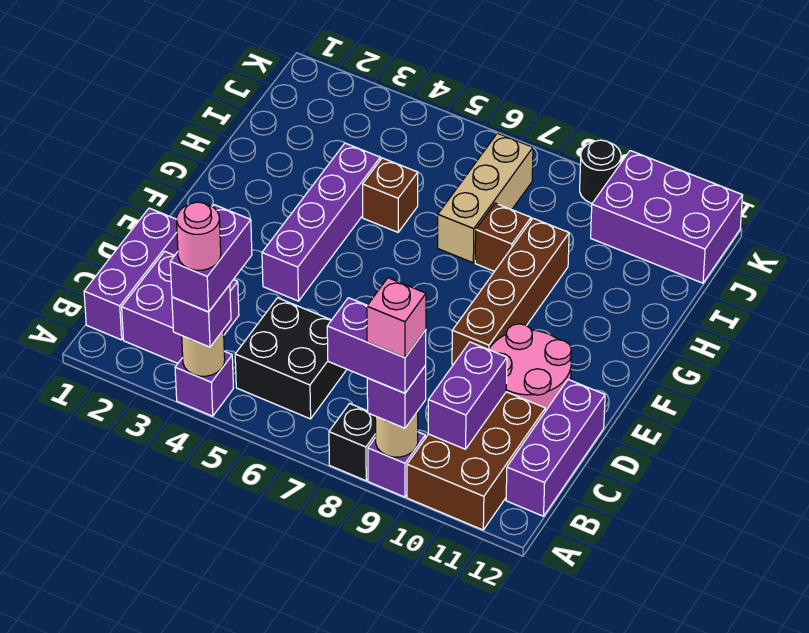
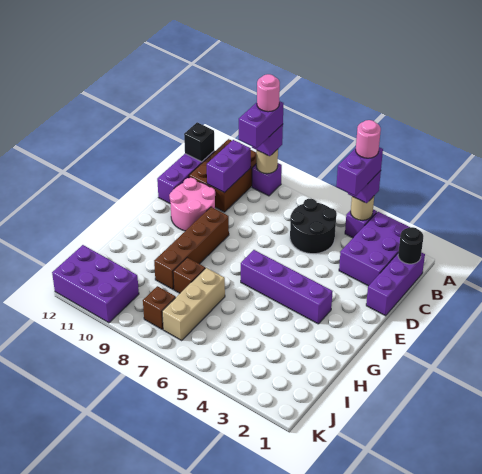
black brick A8 level 1 -> black brick B12 level 2
purple brick A8:A9 level 4 -> purple brick A9:B9 level 4
pink brick A9 level 5 -> pink round brick A9 level 5
purple brick B2:C3 level 1 -> purple brick A2:C3 level 1
black brick B5:C6 level 1 -> black round brick B5:C6 level 1
purple brick E4:H4 level 1 -> purple brick F3:F6 level 1
brown brick H5 level 1 -> brown brick J8 level 1
black round brick K9 level 1 -> black round brick B1 level 2

